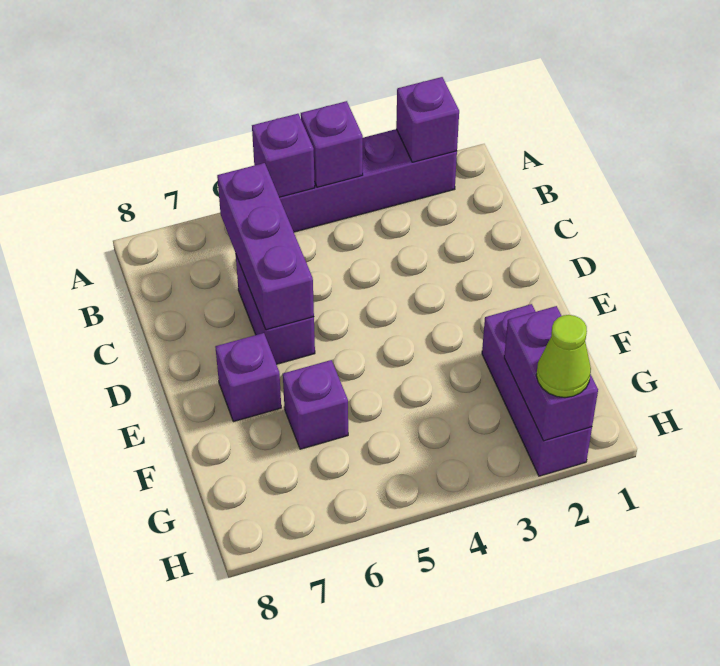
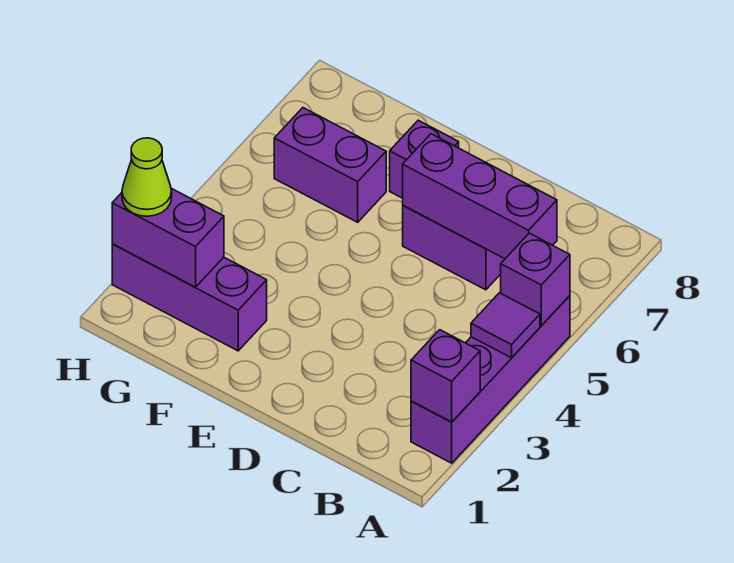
purple brick A4 level 2 -> purple tile A4 level 2
purple brick F6 level 1 -> purple brick F6:G6 level 1

